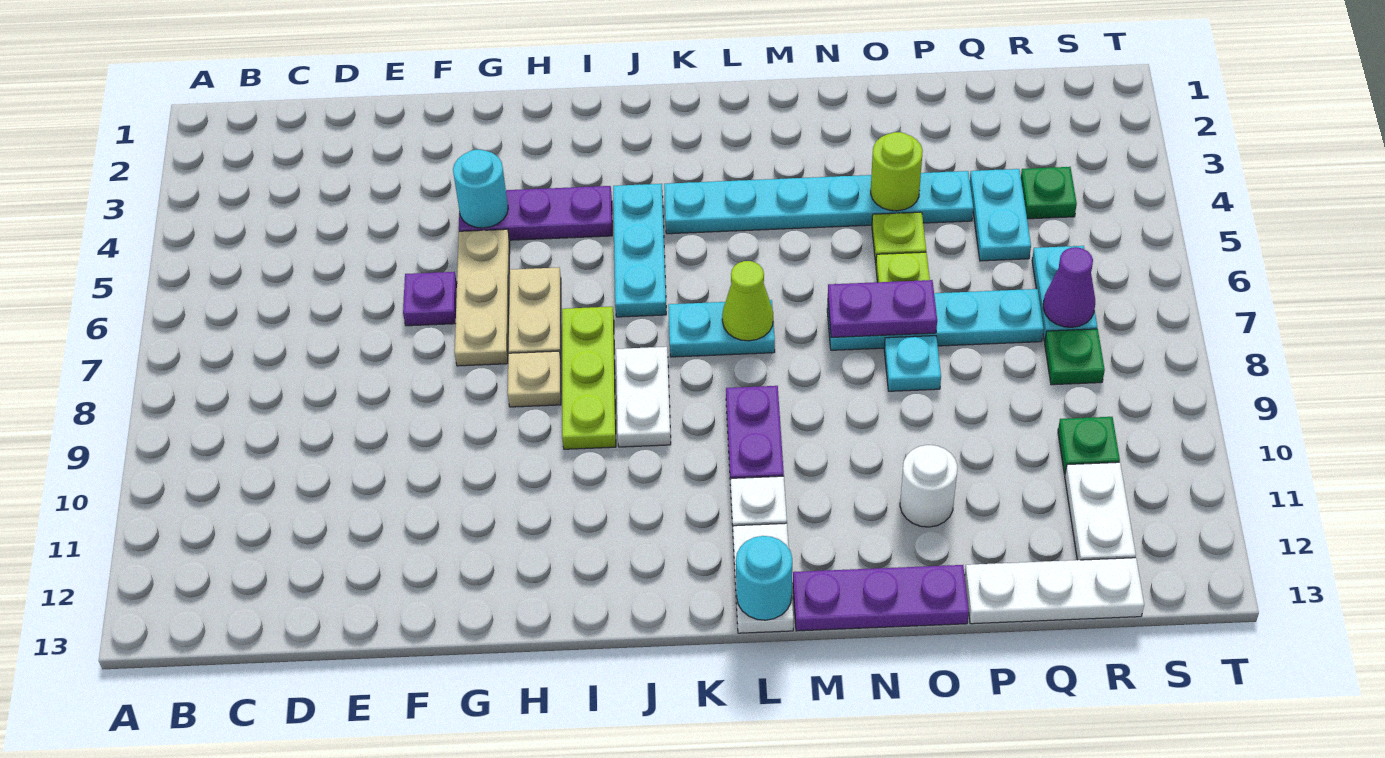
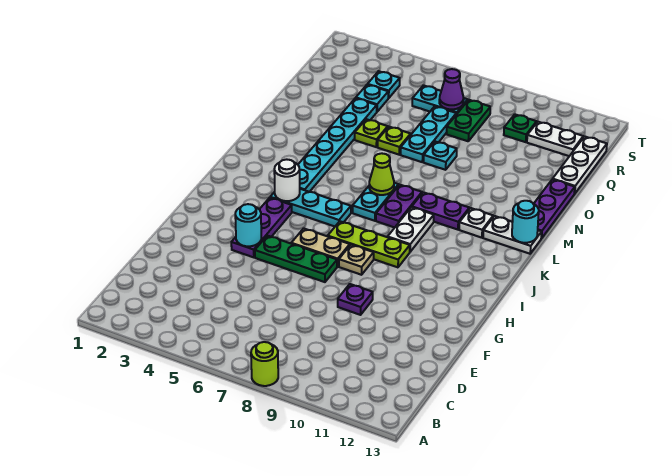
purple plate F6 level 1 -> purple plate F9 level 1
tan plate G5:G7 level 1 -> green plate G5:G7 level 1
white plate J8:J9 level 1 -> white plate J9:K9 level 1
cyan plate N7:Q7 level 1 -> cyan plate O7:Q7 level 1
purple plate N7:O7 level 2 -> purple plate K8:L8 level 1
lime round brick O4 level 2 -> lime round brick A8 level 1
white round brick O11 level 1 -> white round brick J4 level 2
cyan plate Q4:Q5 level 1 -> cyan plate Q4 level 1
green plate R4 level 1 -> cyan plate R4 level 1
green plate R8 level 1 -> green plate Q8:R8 level 1

